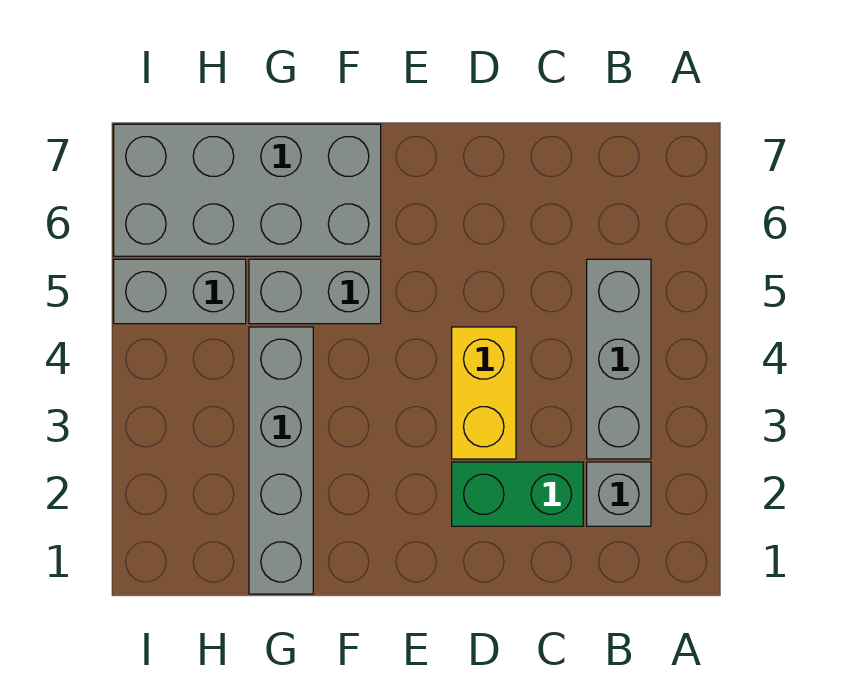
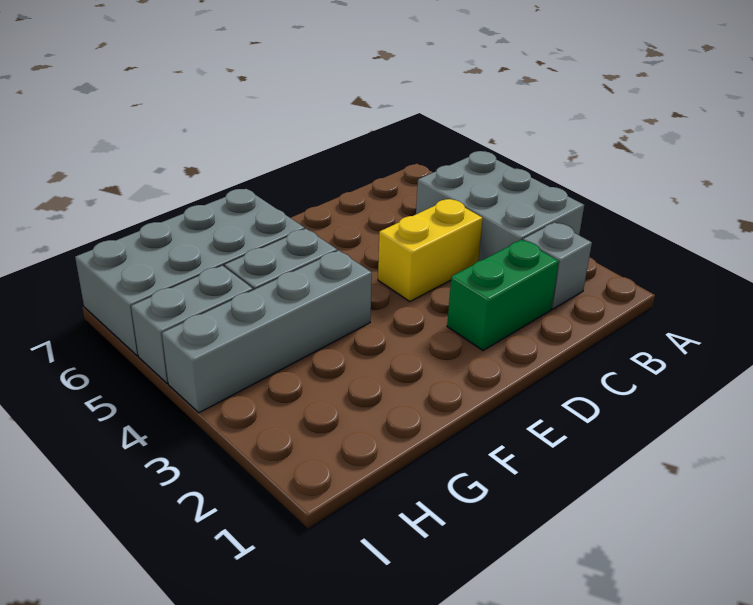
grey brick B3:B5 level 1 -> grey brick A3:B5 level 1
yellow brick D3:D4 level 1 -> yellow brick C4:D4 level 1
grey brick G1:G4 level 1 -> grey brick F4:I4 level 1

